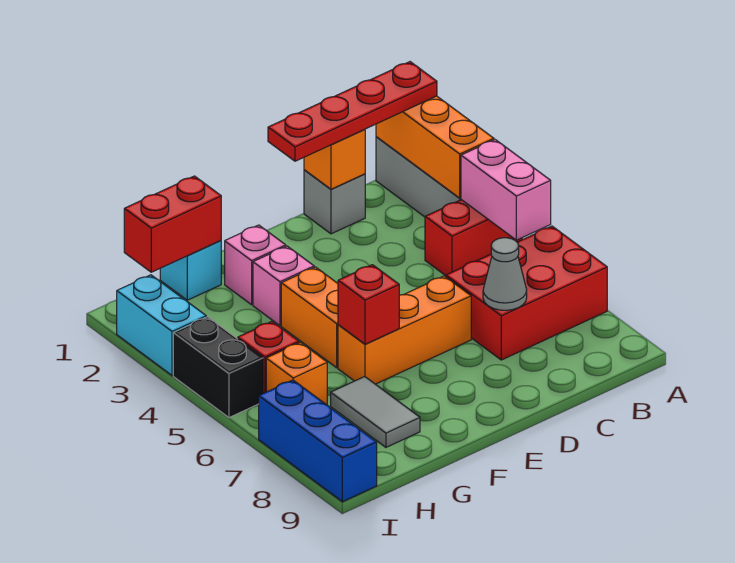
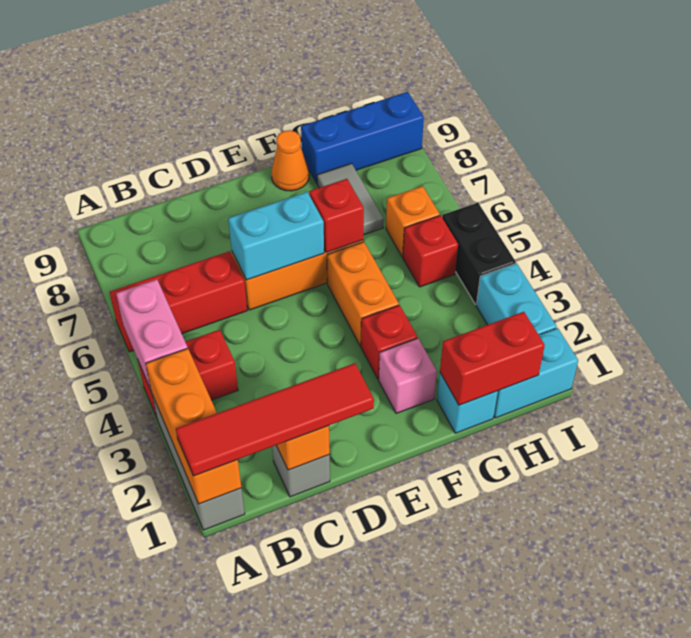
red plate A1:D1 level 3 -> red tile A1:D1 level 3
red brick A6:C7 level 1 -> red brick A6:C6 level 1
grey cone C7 level 2 -> none
none -> cyan brick D6:E6 level 2
pink brick F3 level 1 -> red brick F3 level 1
none -> orange cone F9 level 1
none -> cyan brick H1:I1 level 1
blue brick I7:I9 level 1 -> blue brick G9:I9 level 1

